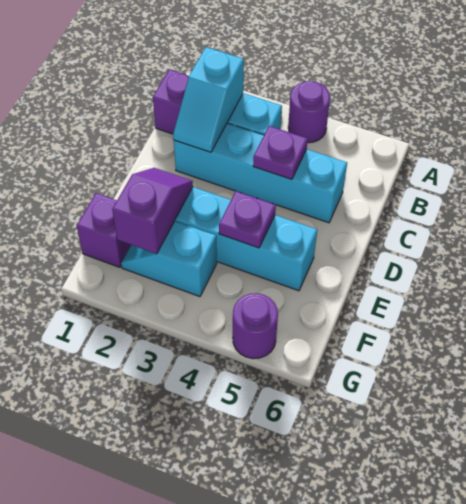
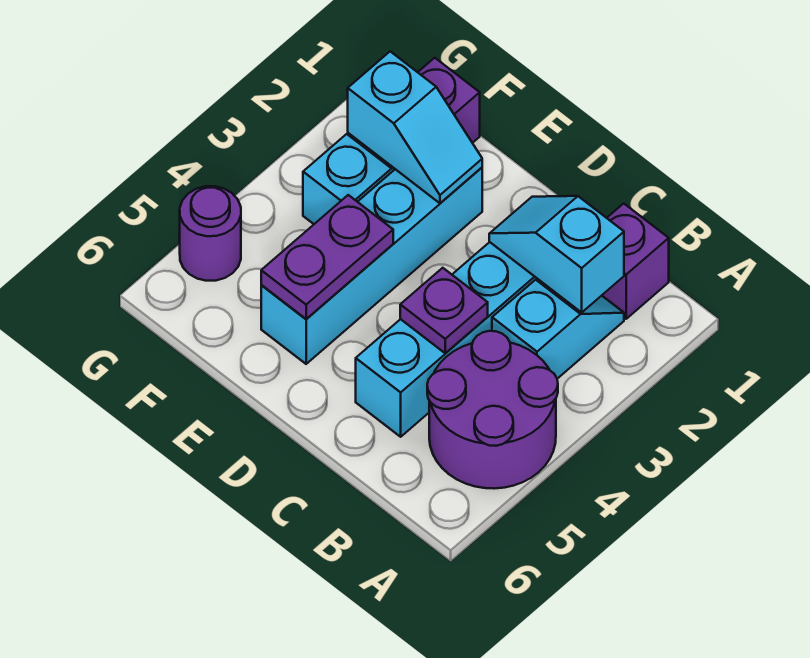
purple round brick A4 level 1 -> purple round brick A4:B5 level 1
purple slope E2:F2 level 2 top F -> cyan slope E2:F2 level 2 top F
purple plate E4 level 2 -> purple plate E4:E5 level 2

